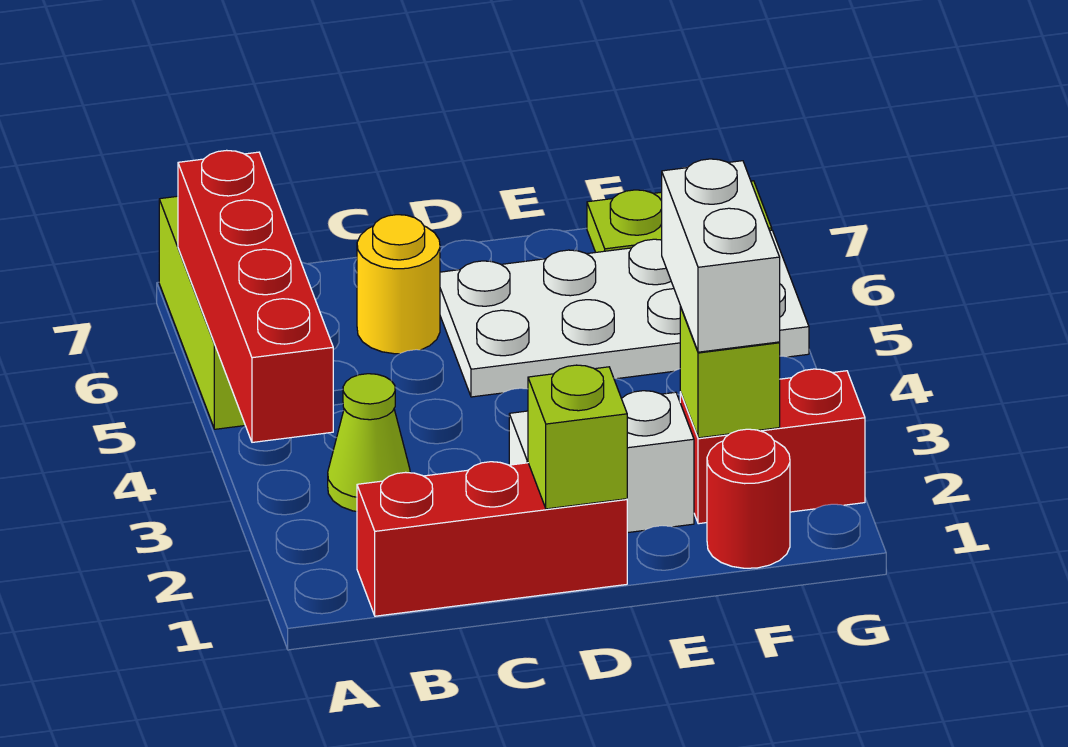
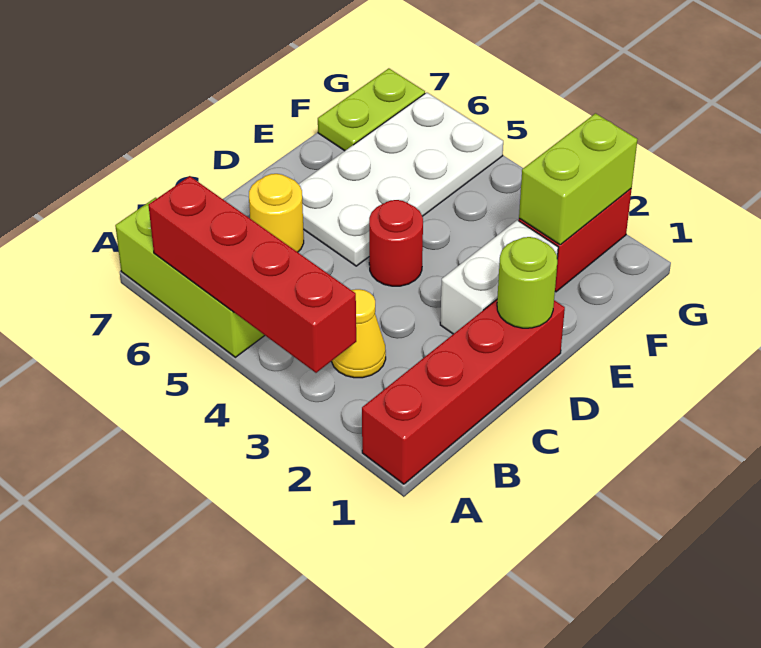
red brick B1:D1 level 1 -> red brick A1:D1 level 1
lime cone B3 level 1 -> yellow cone B3 level 1
lime brick D1 level 2 -> lime round brick D1 level 2
red round brick F1 level 1 -> red round brick D4 level 1
lime brick F2 level 2 -> lime brick F2:G2 level 2
white brick F2:F3 level 3 -> none

